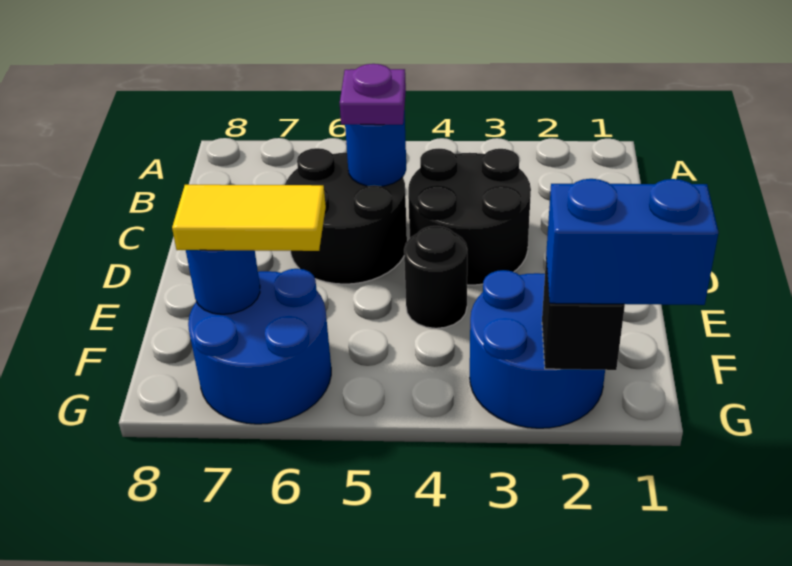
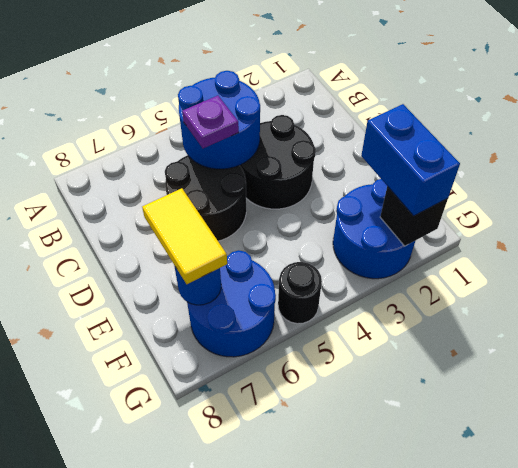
blue round brick C5 level 2 -> blue round brick B4:C5 level 2
black round brick E4 level 1 -> black round brick G5 level 1
yellow tile F6:F7 level 3 -> yellow tile E7:F7 level 3
blue brick G1:G2 level 3 -> blue brick F2:G2 level 3

